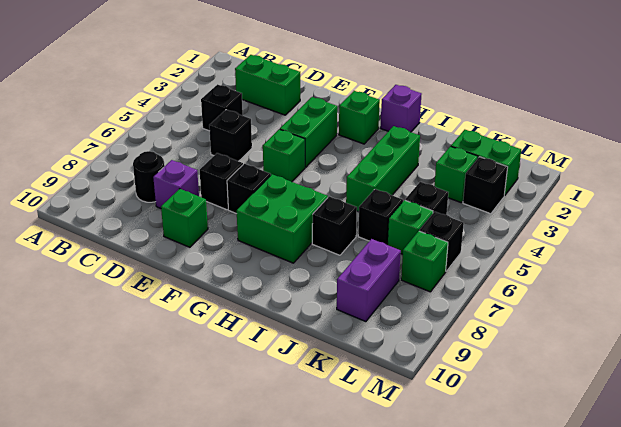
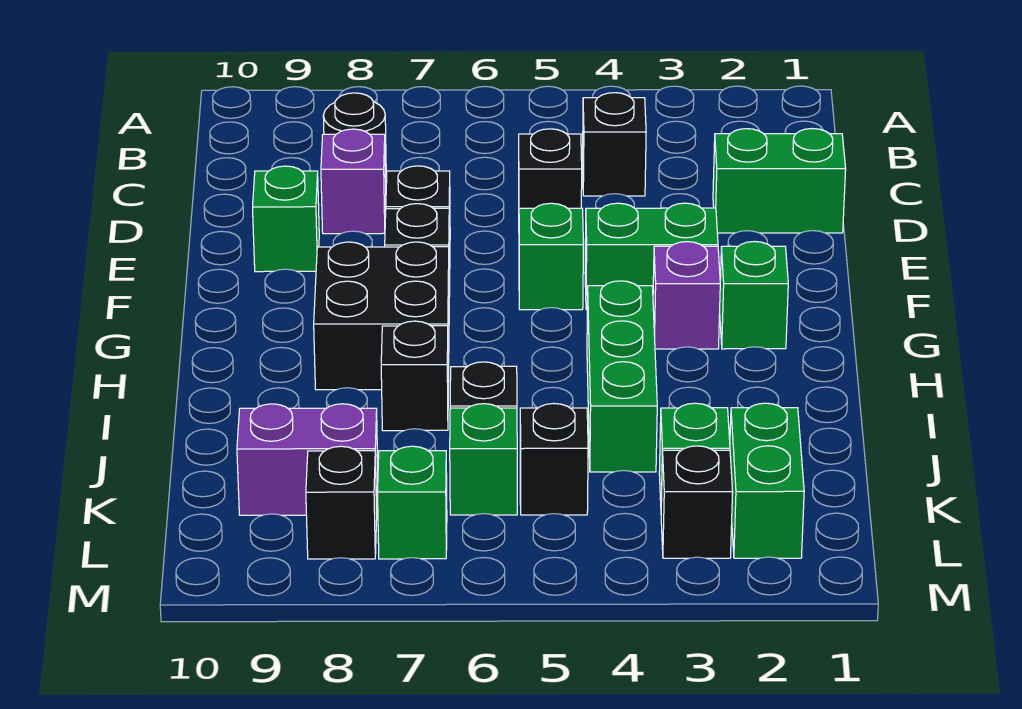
green brick C2:D2 level 1 -> green brick D1:D2 level 1
green brick G7:H8 level 1 -> black brick G7:H8 level 1
purple brick H1 level 1 -> purple brick G3 level 1
green brick I3:I5 level 1 -> green brick H4:J4 level 1
black brick L6 level 1 -> black brick L8 level 1

